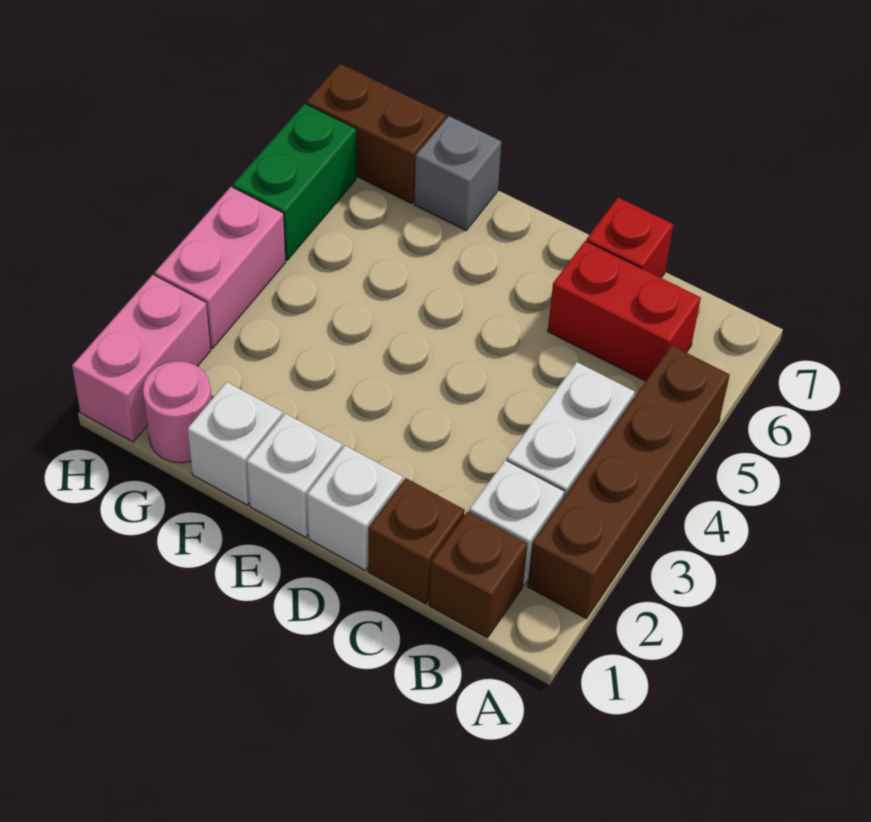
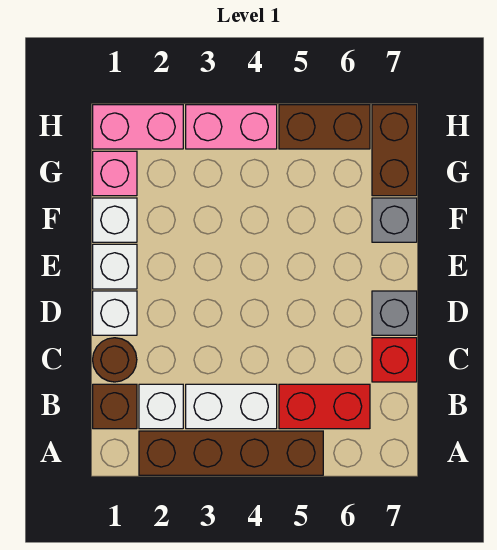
red brick B6:C6 level 1 -> red brick B5:B6 level 1
brown brick C1 level 1 -> brown round brick C1 level 1
none -> grey brick D7 level 1
pink round brick G1 level 1 -> pink brick G1 level 1
green brick H5:H6 level 1 -> brown brick H5:H6 level 1

